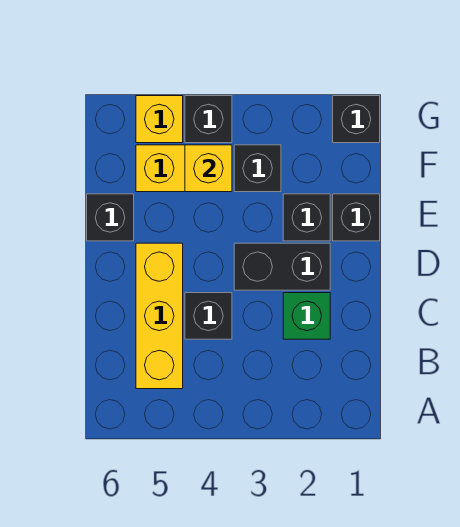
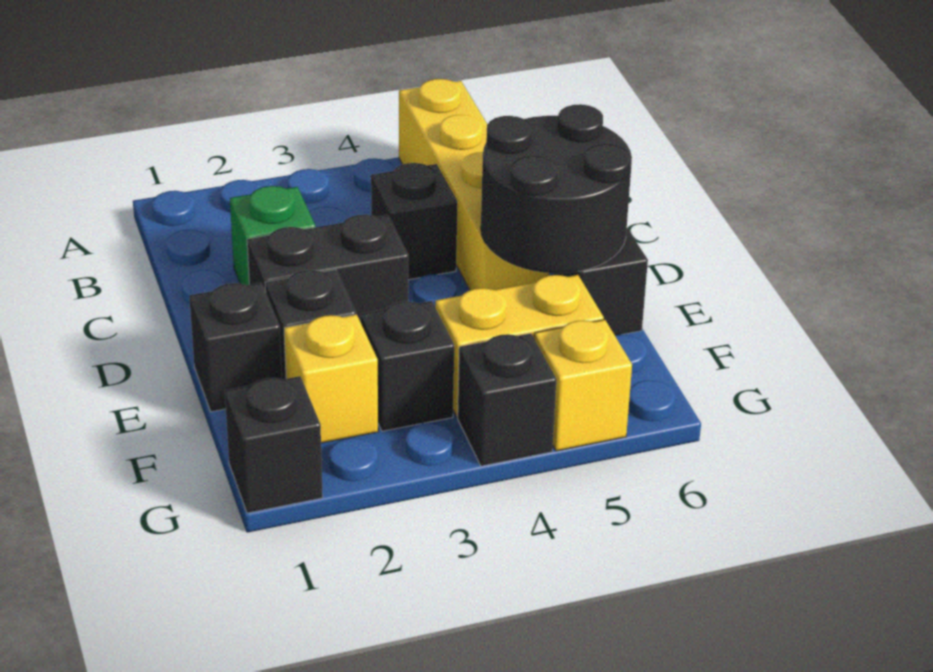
yellow brick B5:D5 level 1 -> yellow brick A5:D5 level 1
none -> black round brick D5:E6 level 2
yellow brick F4 level 2 -> yellow brick F2 level 1

